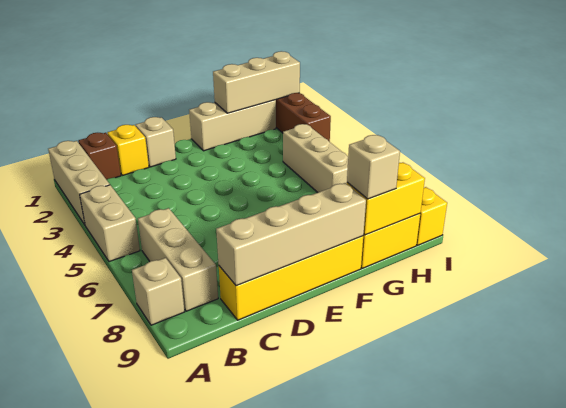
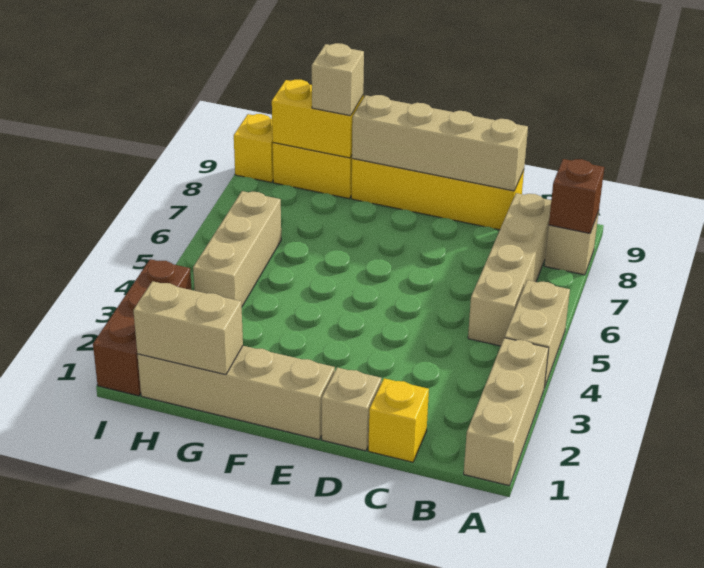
brown brick B1 level 1 -> brown brick A8 level 2
tan brick B6:B8 level 1 -> tan brick B5:B8 level 1
tan brick F1:H1 level 1 -> tan brick E1:H1 level 1
tan brick G1:I1 level 2 -> tan brick G1:H1 level 2

